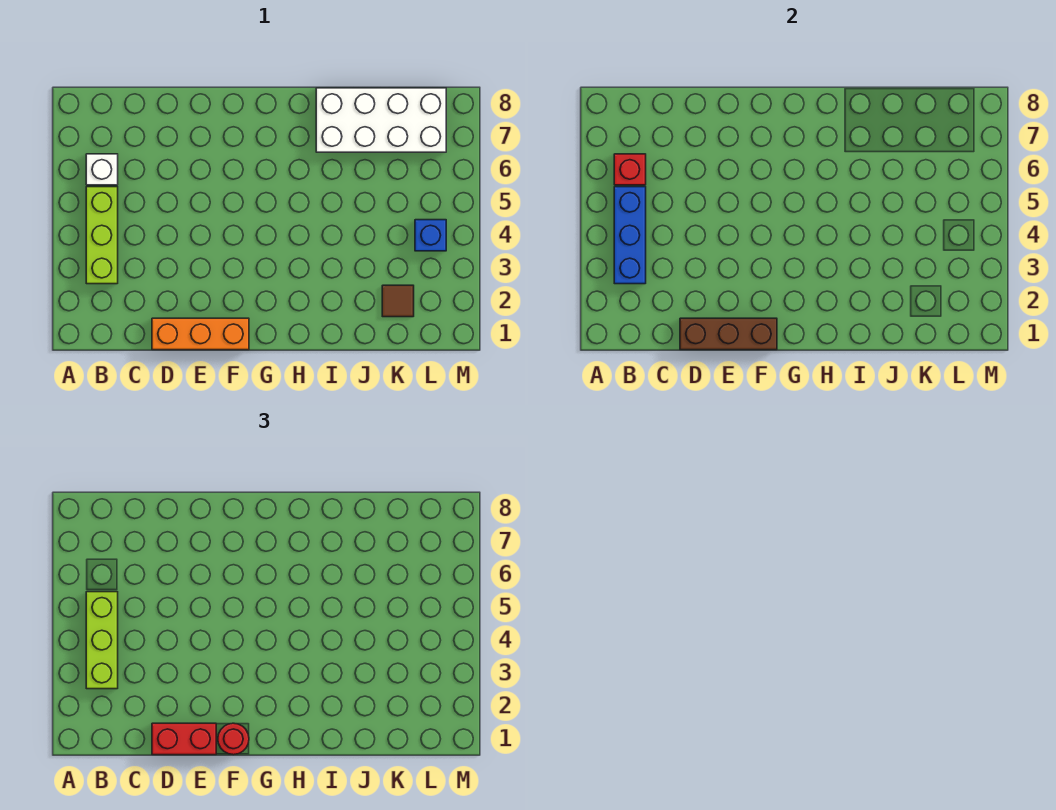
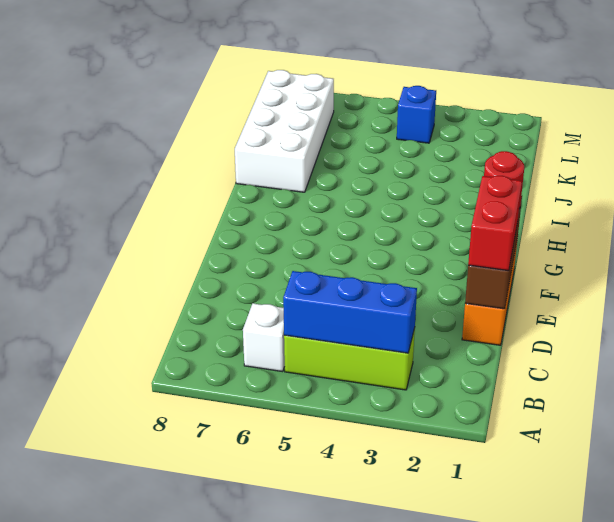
lime brick B3:B5 level 3 -> none
red brick B6 level 2 -> none
brown tile K2 level 1 -> none

